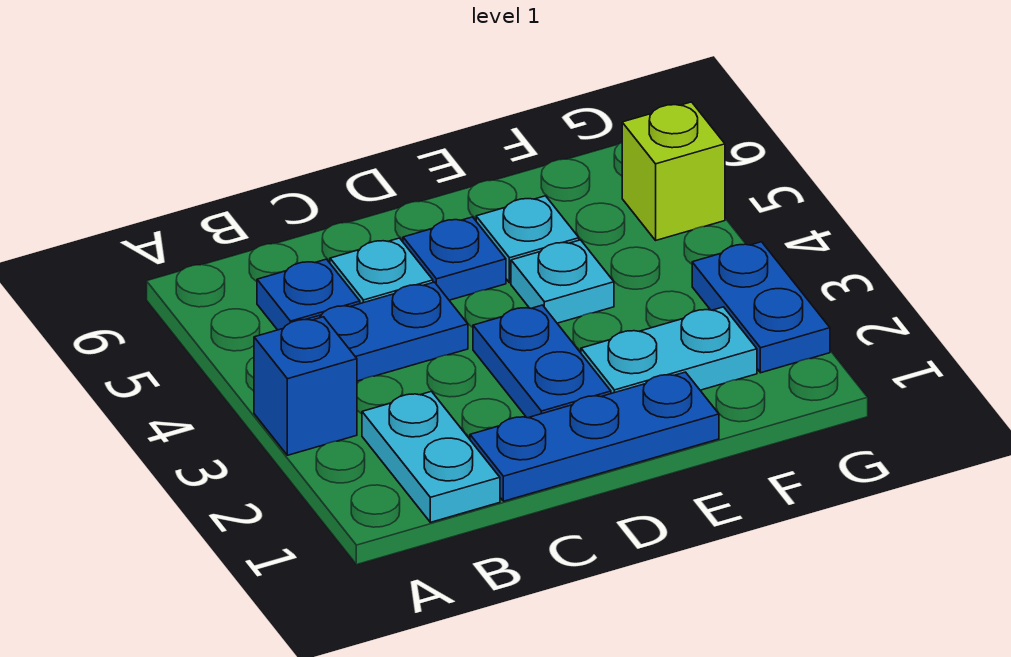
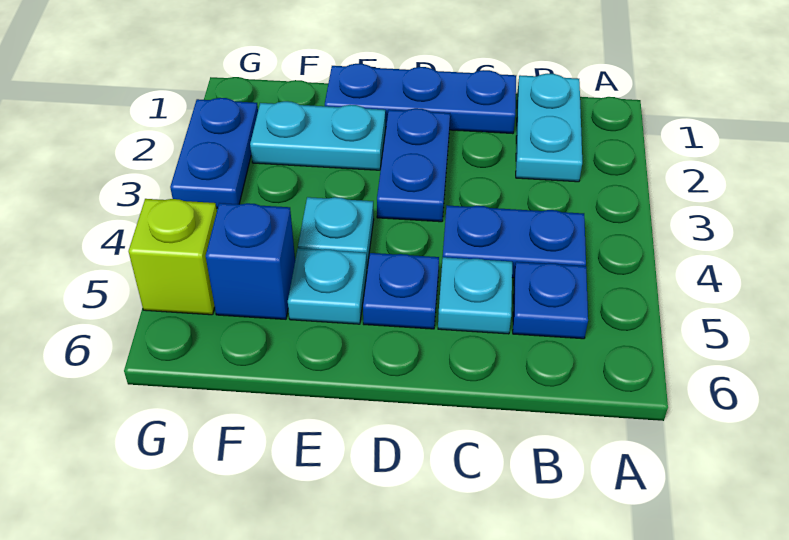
blue brick A3 level 1 -> blue brick F5 level 1

